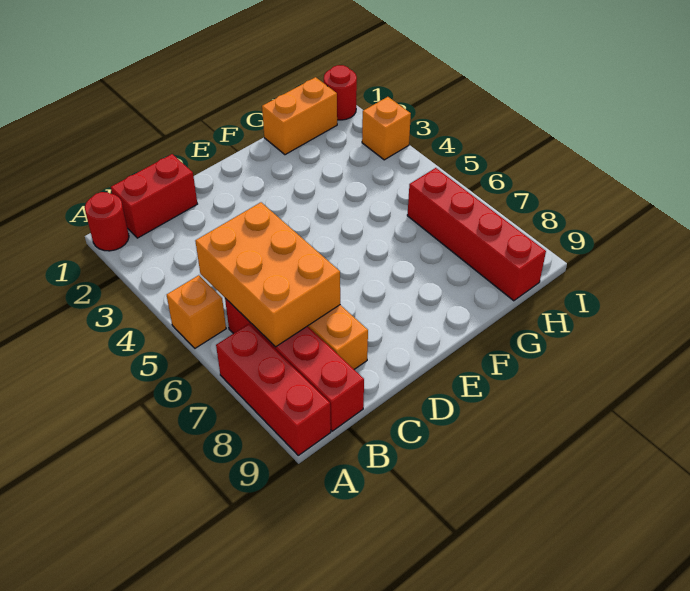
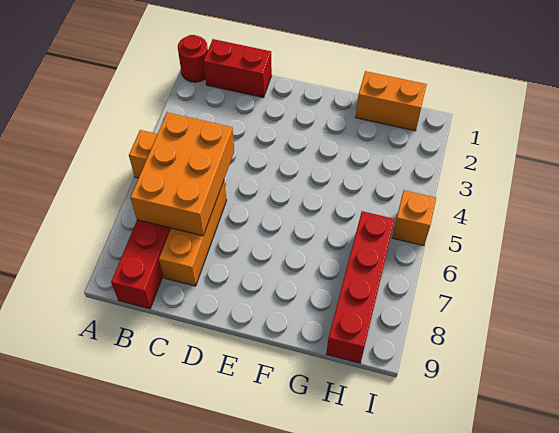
red brick A7:A9 level 1 -> none
red round brick I1 level 1 -> none
orange brick I3 level 1 -> orange brick I5 level 1

